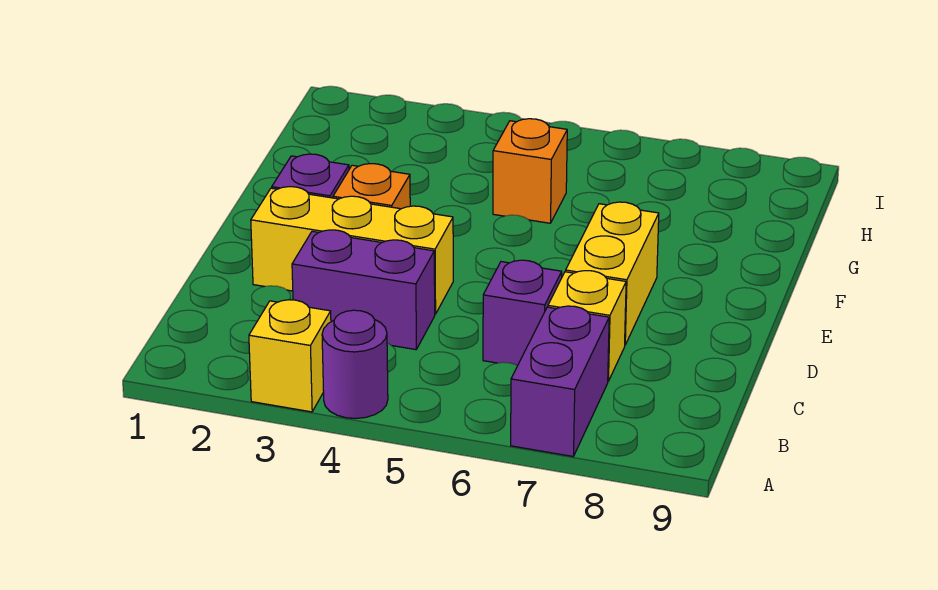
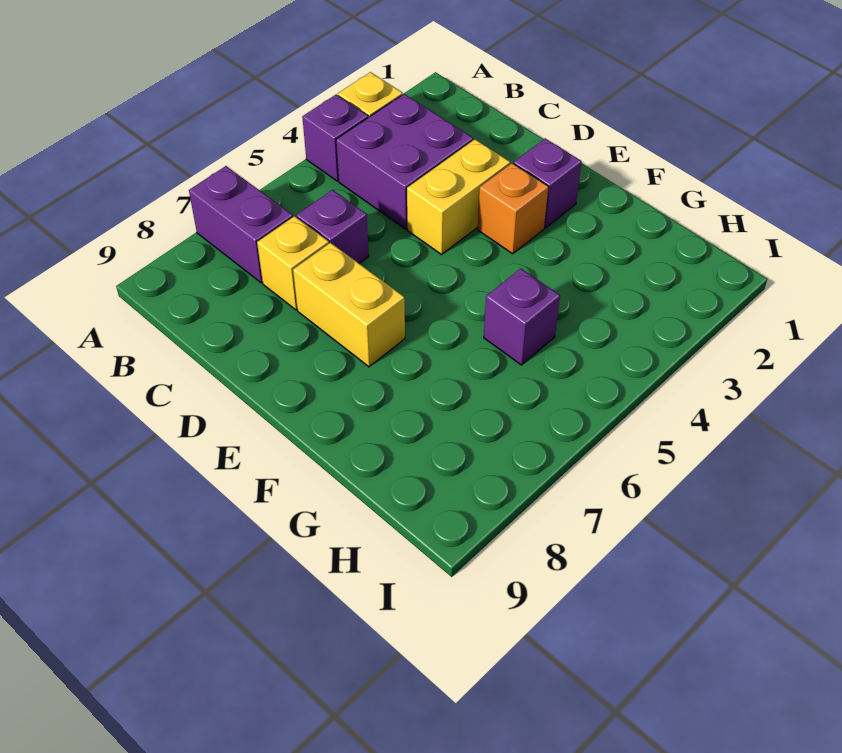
purple round brick A4 level 1 -> purple brick A4 level 1
purple brick C3:C4 level 1 -> purple brick B3:C4 level 1
yellow brick D2:D4 level 1 -> yellow brick D3:D4 level 1
orange brick G5 level 1 -> purple brick G5 level 1

